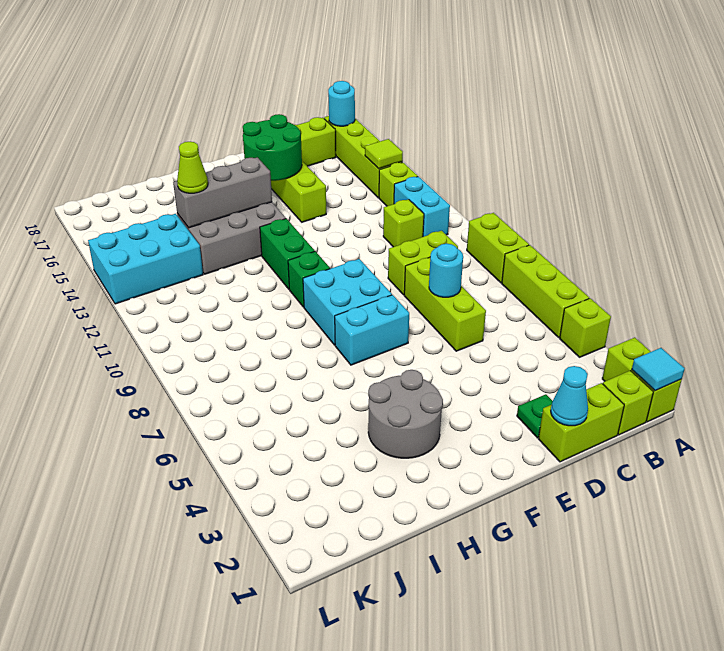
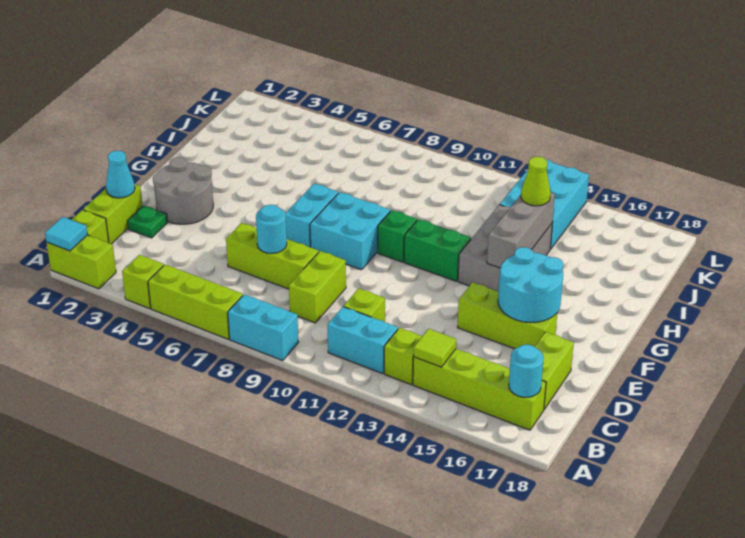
lime brick A8:A9 level 1 -> cyan brick A8:A9 level 1
green round brick E15:F16 level 2 -> cyan round brick E15:F16 level 2
grey round brick G3:H4 level 1 -> grey round brick E2:F3 level 1

